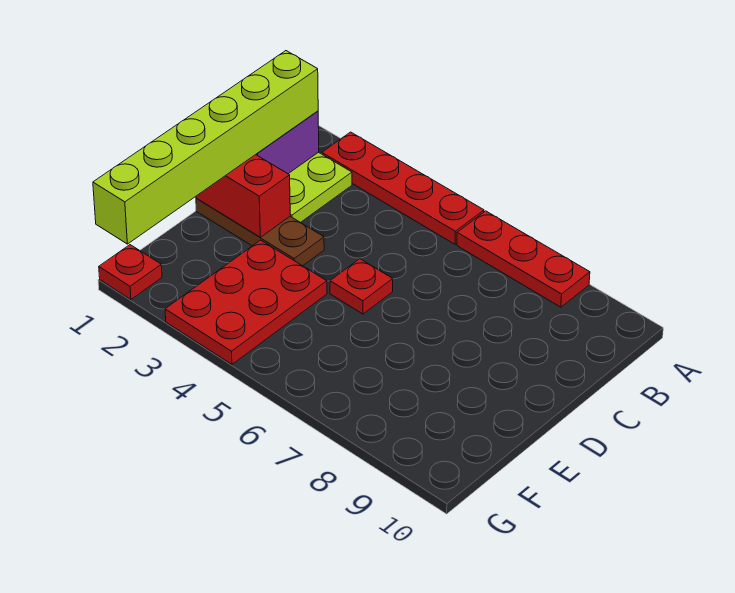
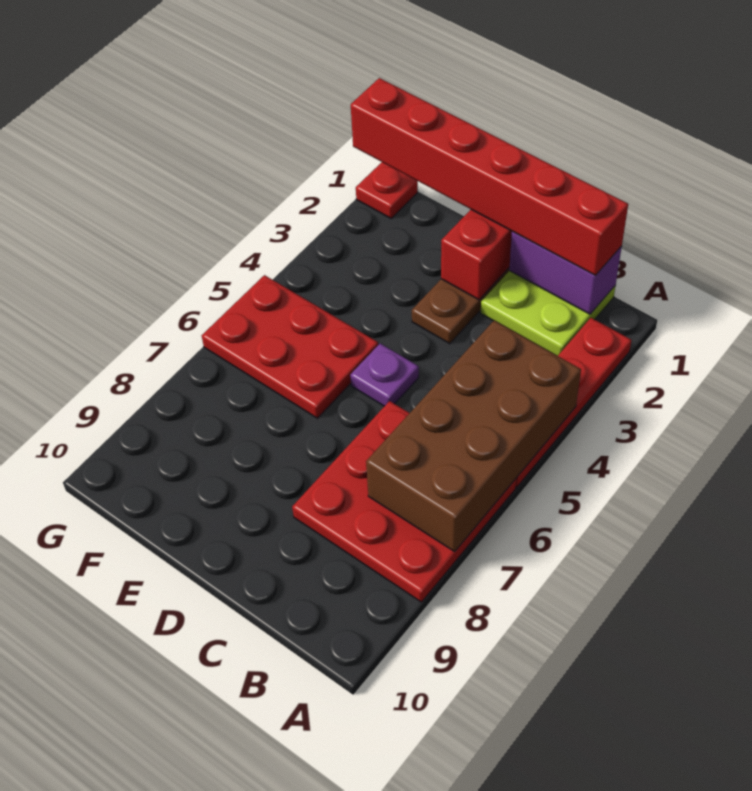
none -> brown brick A4:B7 level 2
red plate A6:A8 level 1 -> red plate A6:C8 level 1
lime brick B1:G1 level 3 -> red brick B1:G1 level 3
red plate D5 level 1 -> purple plate D5 level 1
red plate E3:G4 level 1 -> red plate E5:G6 level 1

